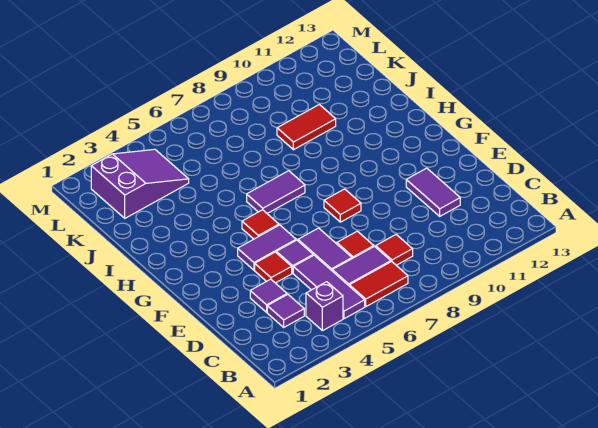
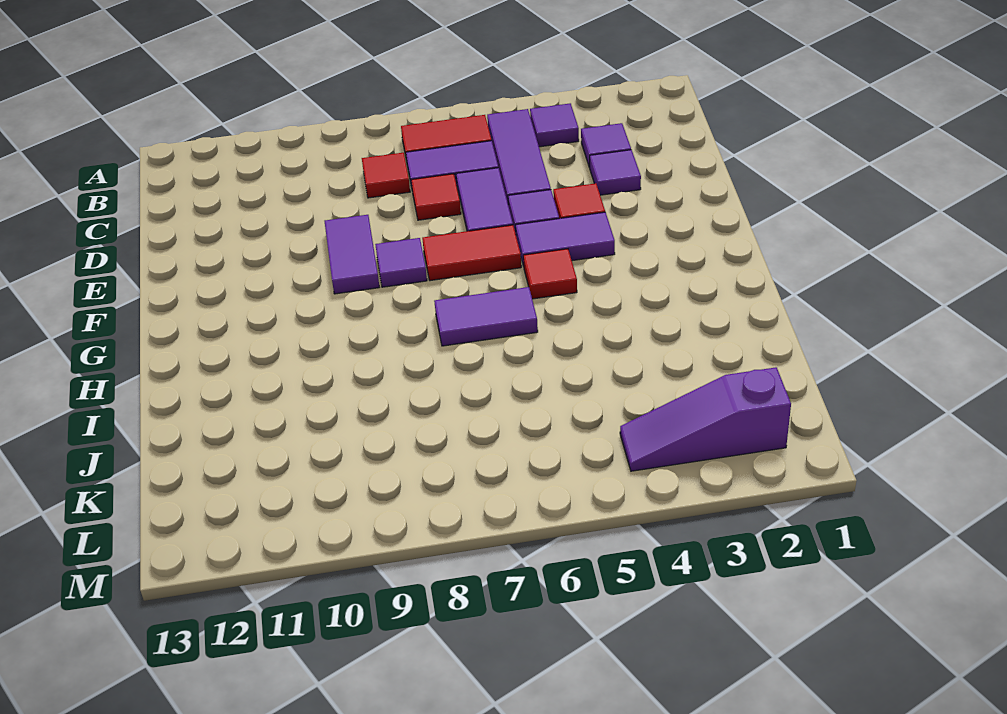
purple brick B4 level 1 -> purple tile B4 level 1
purple tile D11:E11 level 1 -> purple tile E9:F9 level 1
red tile F8 level 1 -> purple tile F8 level 1
red tile J9:J10 level 1 -> red tile F6:F7 level 1
purple slope K2:L4 level 1 top 2 -> purple slope L2:L4 level 1 top 2

